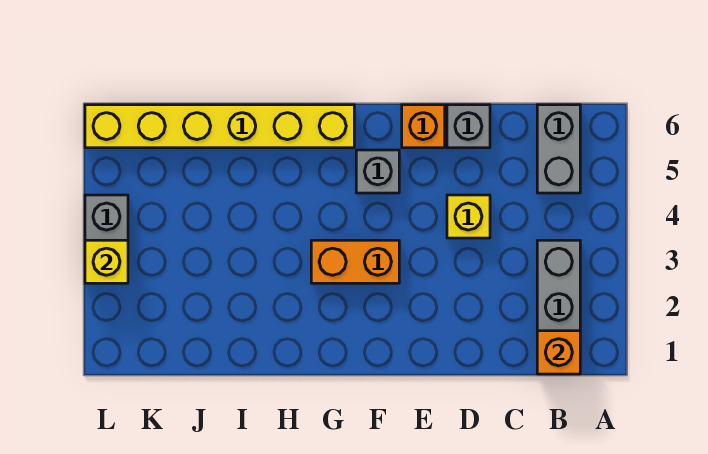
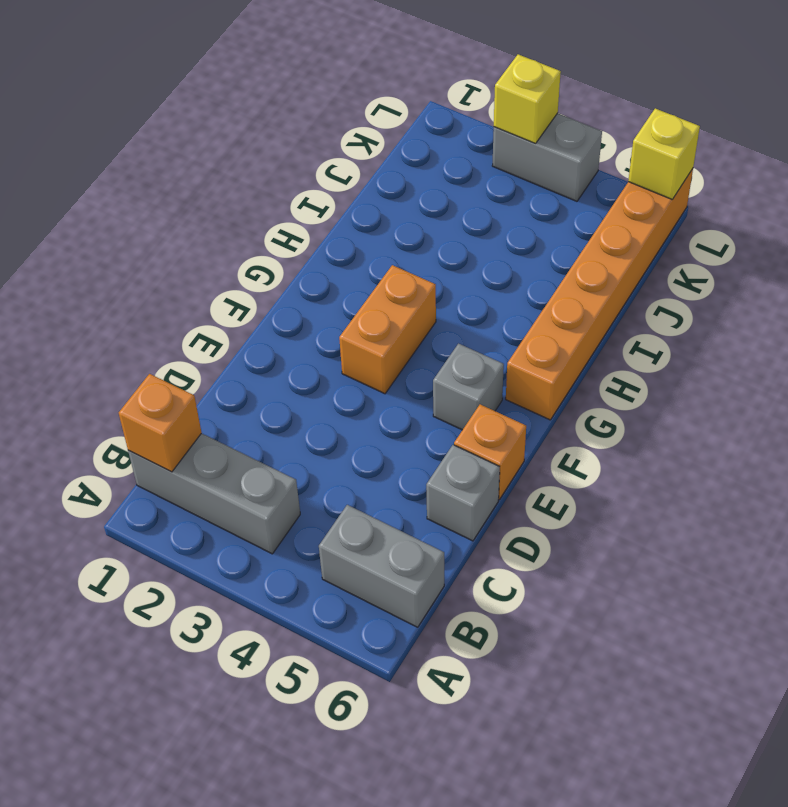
yellow brick D4 level 1 -> yellow brick L6 level 2
yellow brick G6:L6 level 1 -> orange brick G6:L6 level 1

